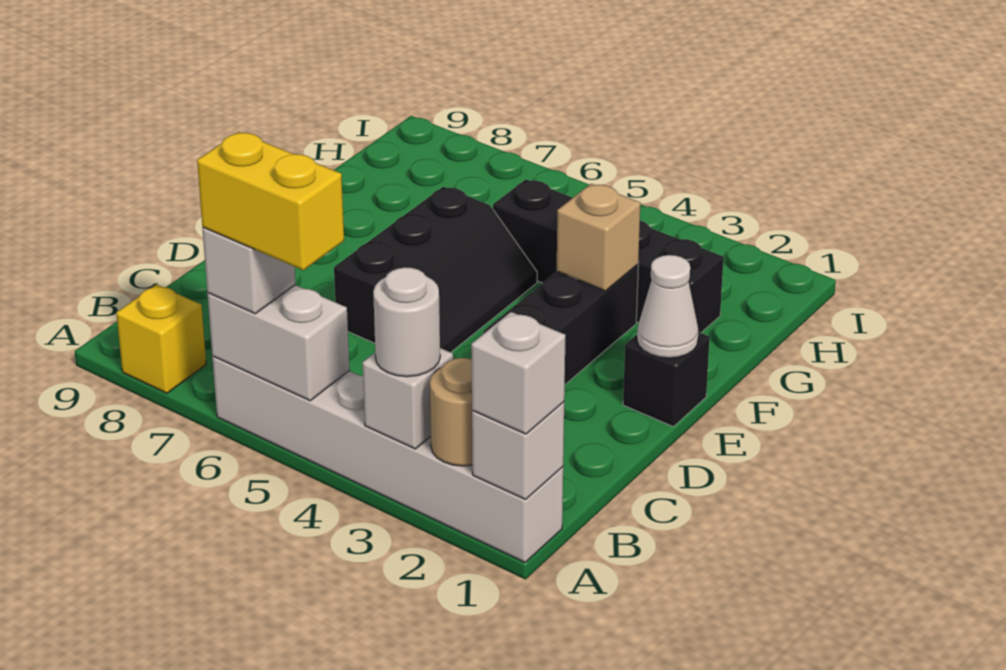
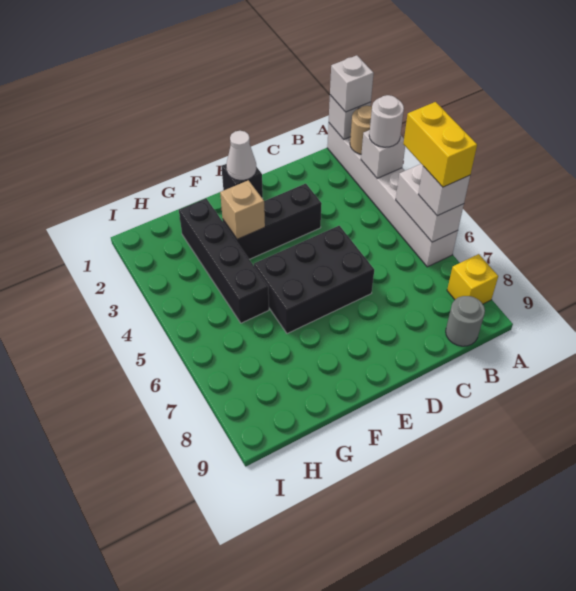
none -> grey round brick B9 level 1
black slope D5:F6 level 1 top 6 -> black brick D5:F6 level 1

